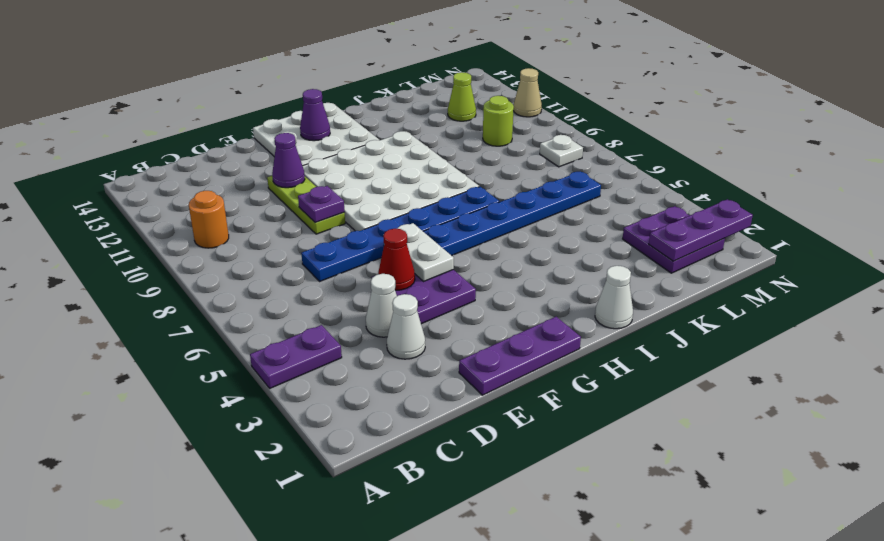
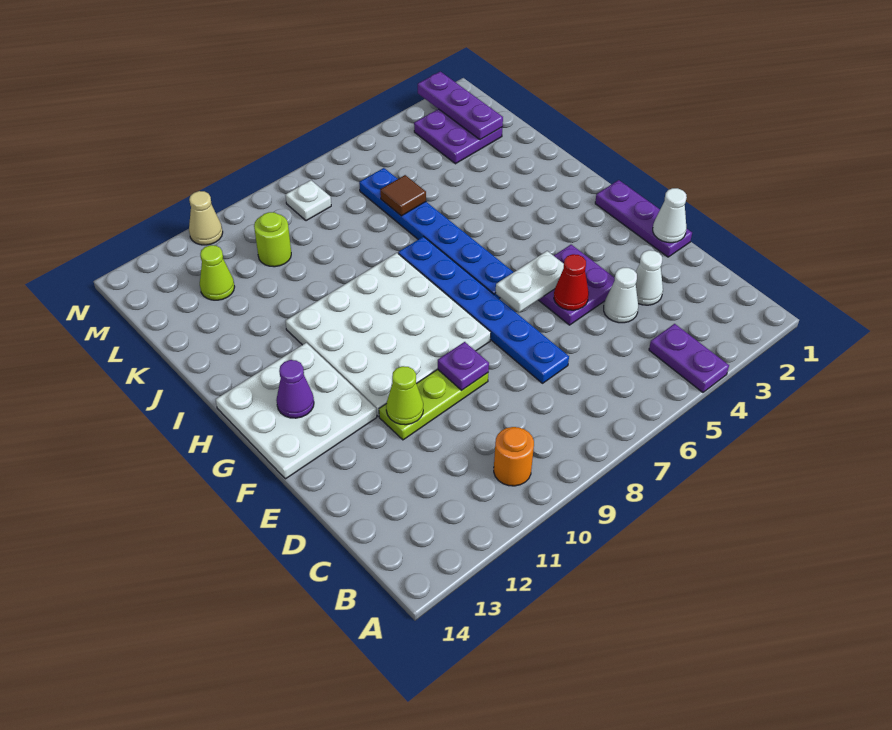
purple cone E11 level 2 -> lime cone E11 level 2
white cone I1 level 1 -> white cone E1 level 2
none -> brown tile K6 level 2

